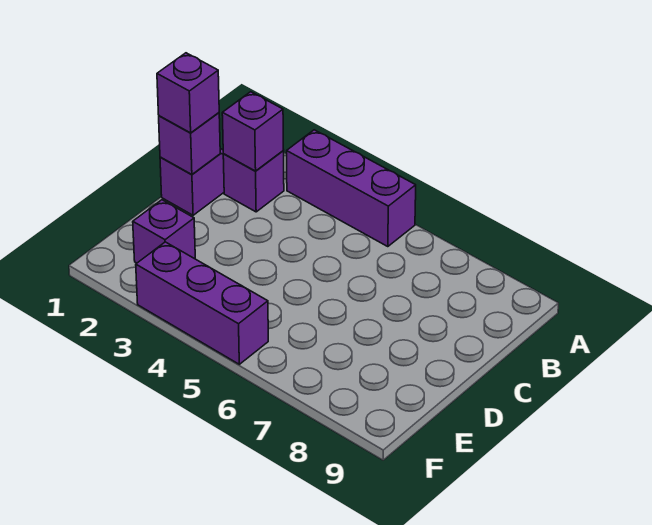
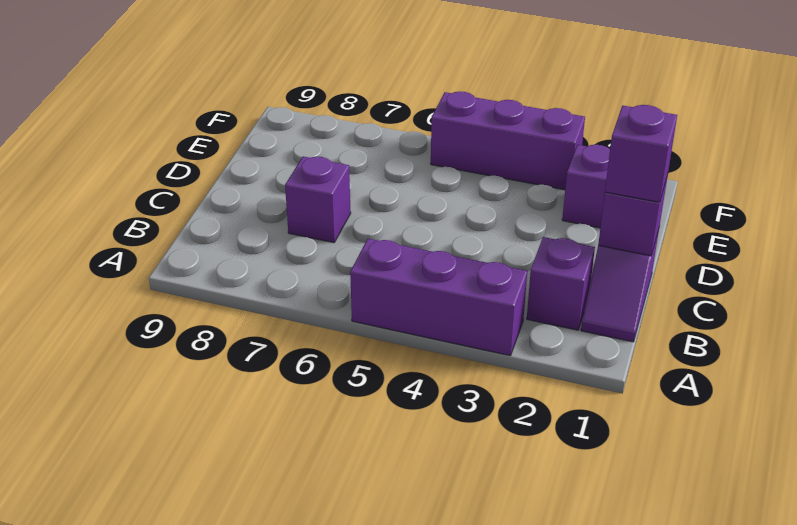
purple brick B2 level 2 -> purple brick C7 level 1

